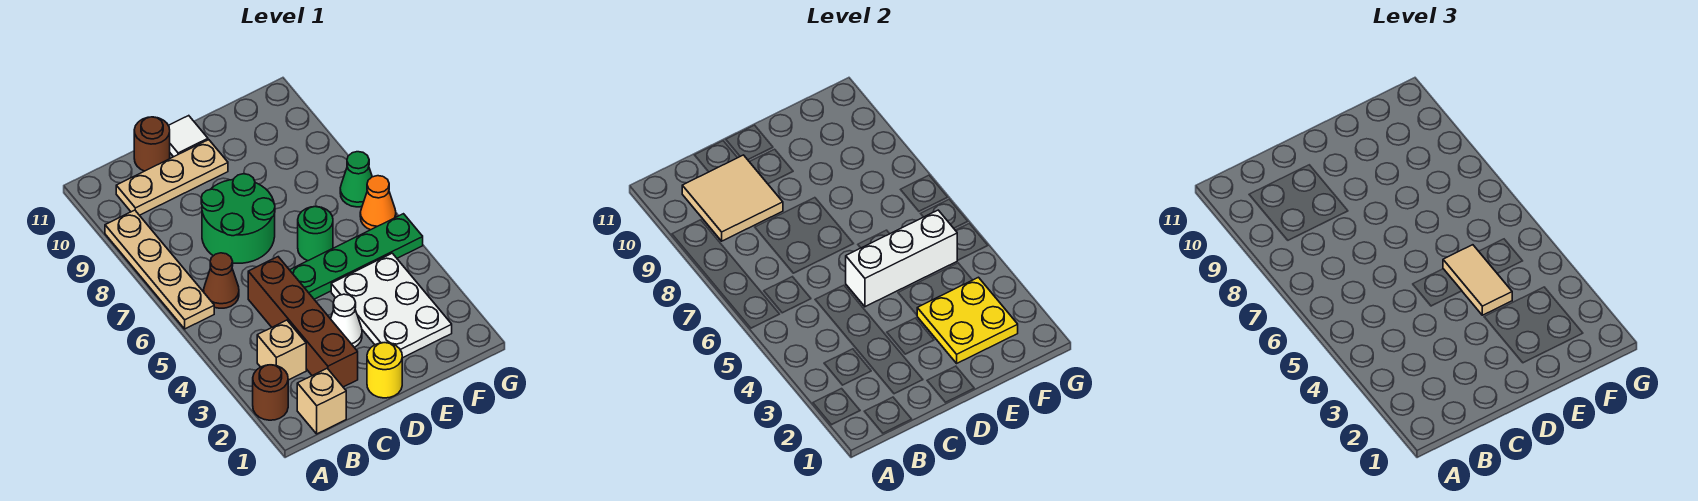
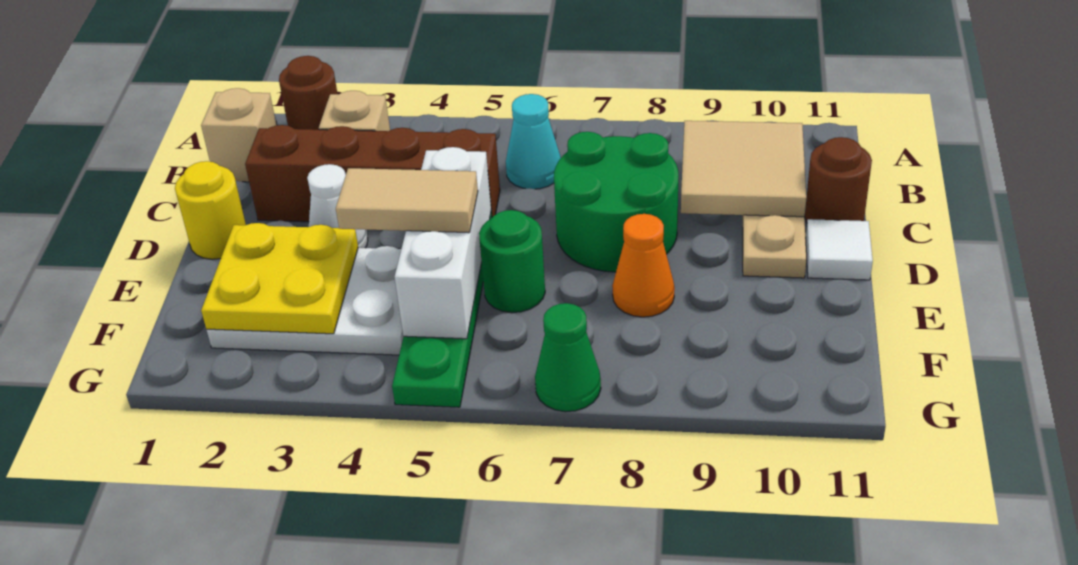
tan plate A6:A9 level 1 -> none
brown cone B6 level 1 -> cyan cone B6 level 1
orange cone G6 level 1 -> orange cone E8 level 1

